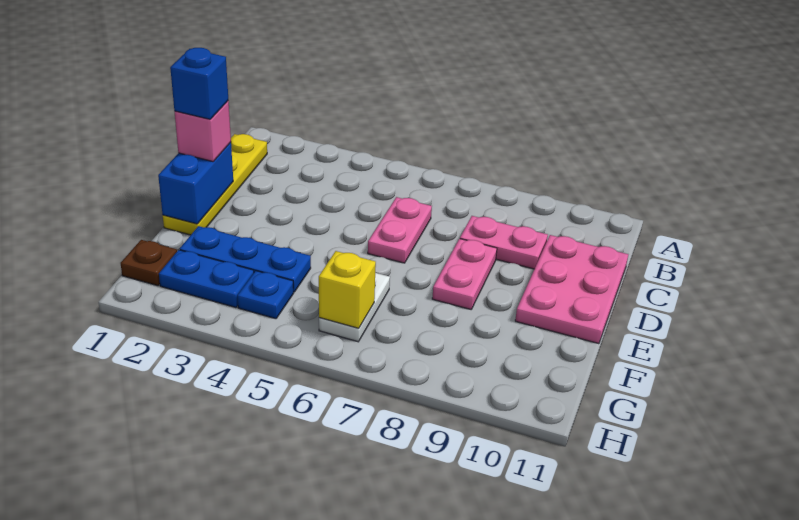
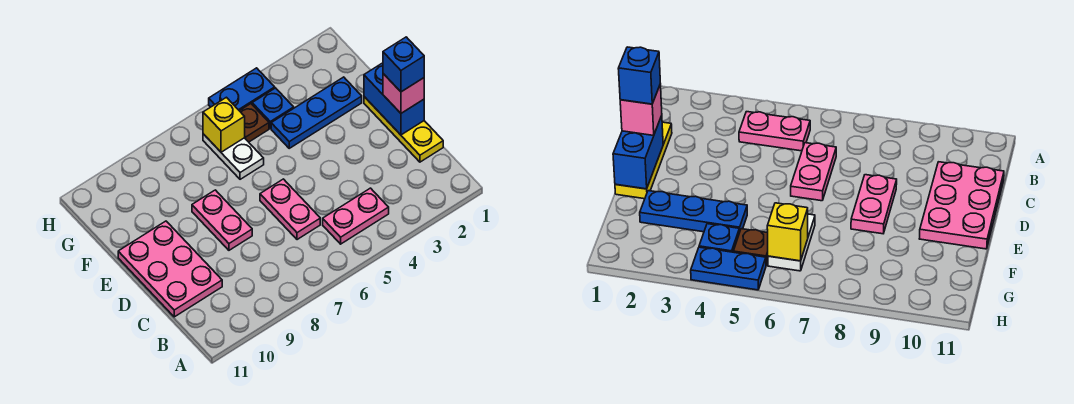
yellow plate B1:E1 level 1 -> yellow plate C1:E1 level 1
pink plate C8:C9 level 1 -> pink plate B4:B5 level 1
brown plate G1 level 1 -> brown plate G5 level 1
blue plate G2:G3 level 1 -> blue plate H4:H5 level 1

